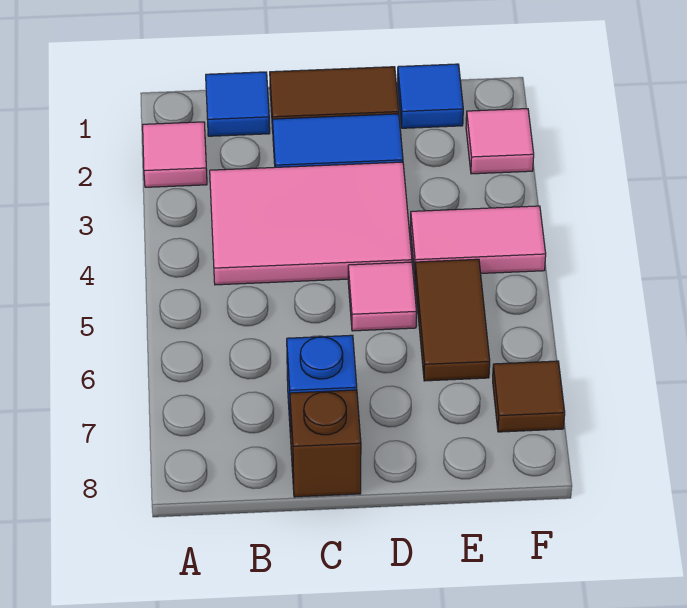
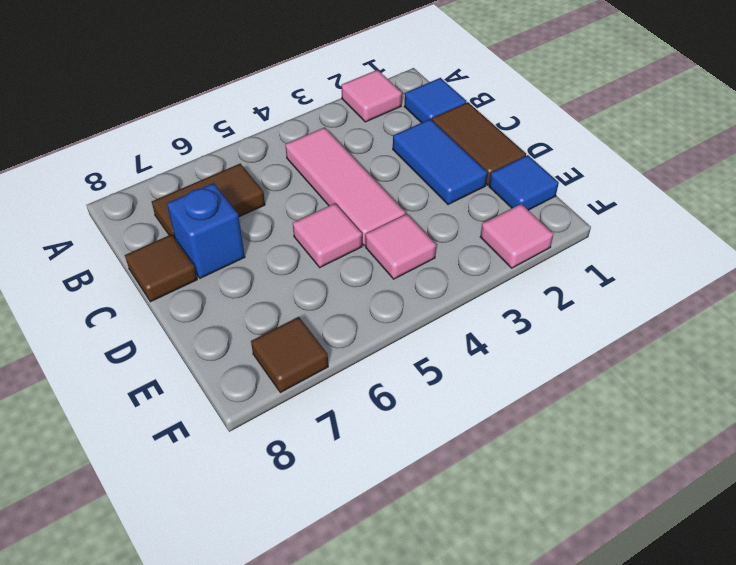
pink tile B3:D4 level 1 -> pink tile B4:D4 level 1
brown brick C8 level 1 -> brown tile C8 level 1
pink tile E4:F4 level 1 -> pink tile E4 level 1
brown tile E5:E6 level 1 -> brown tile B6:B7 level 1

